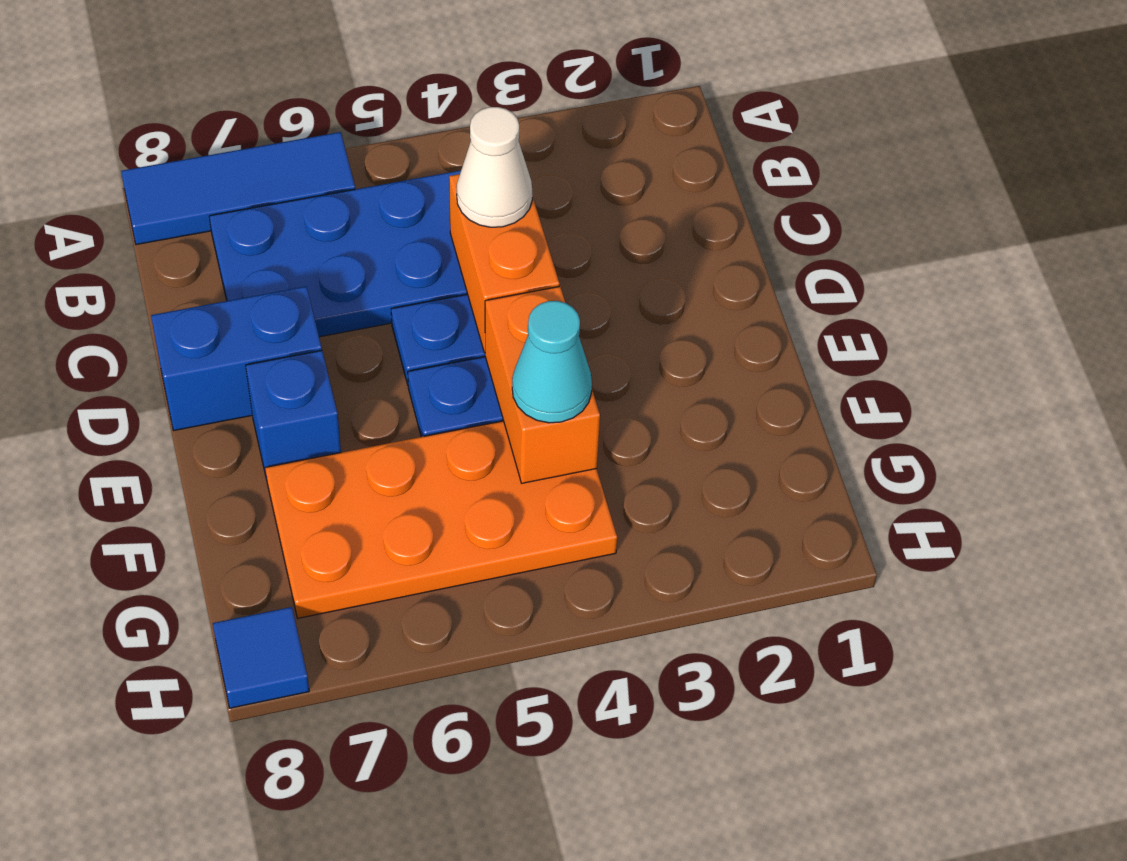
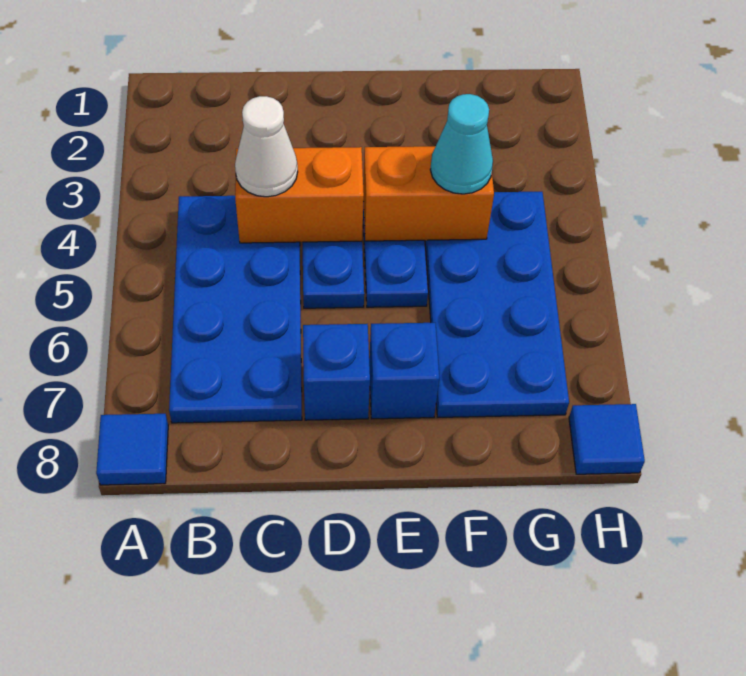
blue tile A6:A8 level 1 -> blue tile A8 level 1
blue brick D7:D8 level 1 -> blue brick D7 level 1
orange plate F4:G7 level 1 -> blue plate F4:G7 level 1

